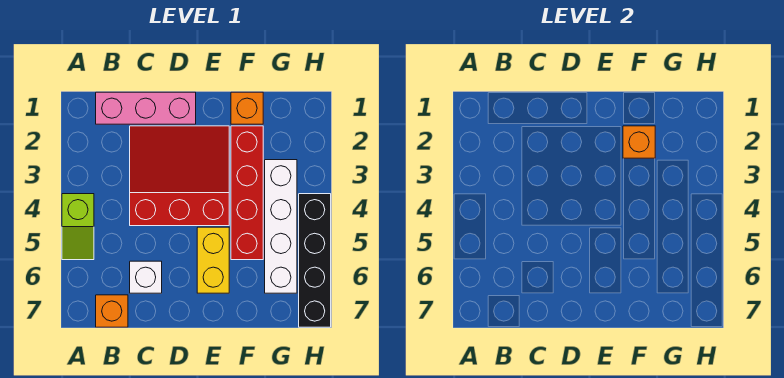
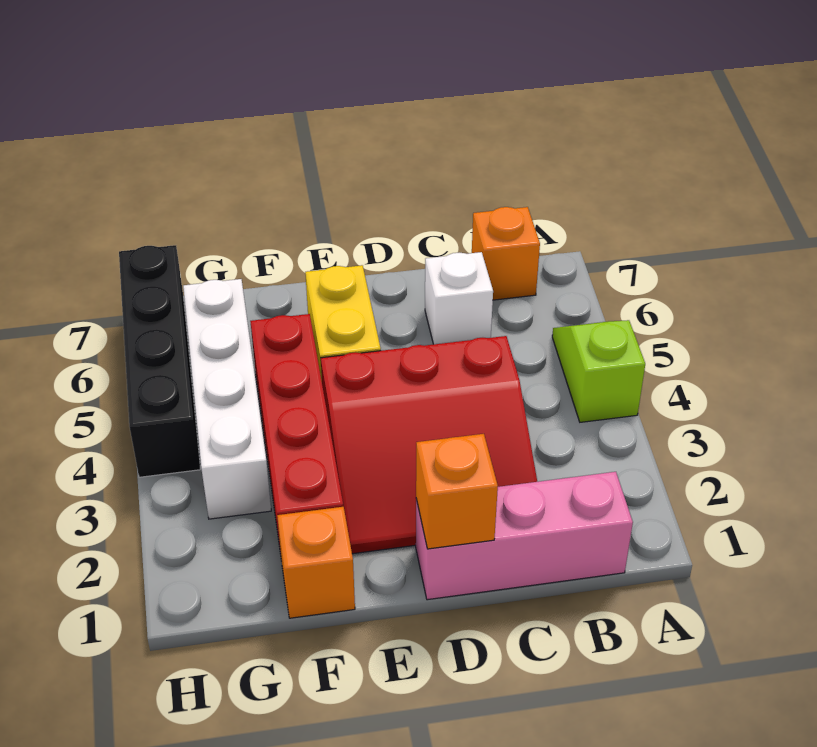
orange brick F2 level 2 -> orange brick D1 level 2

